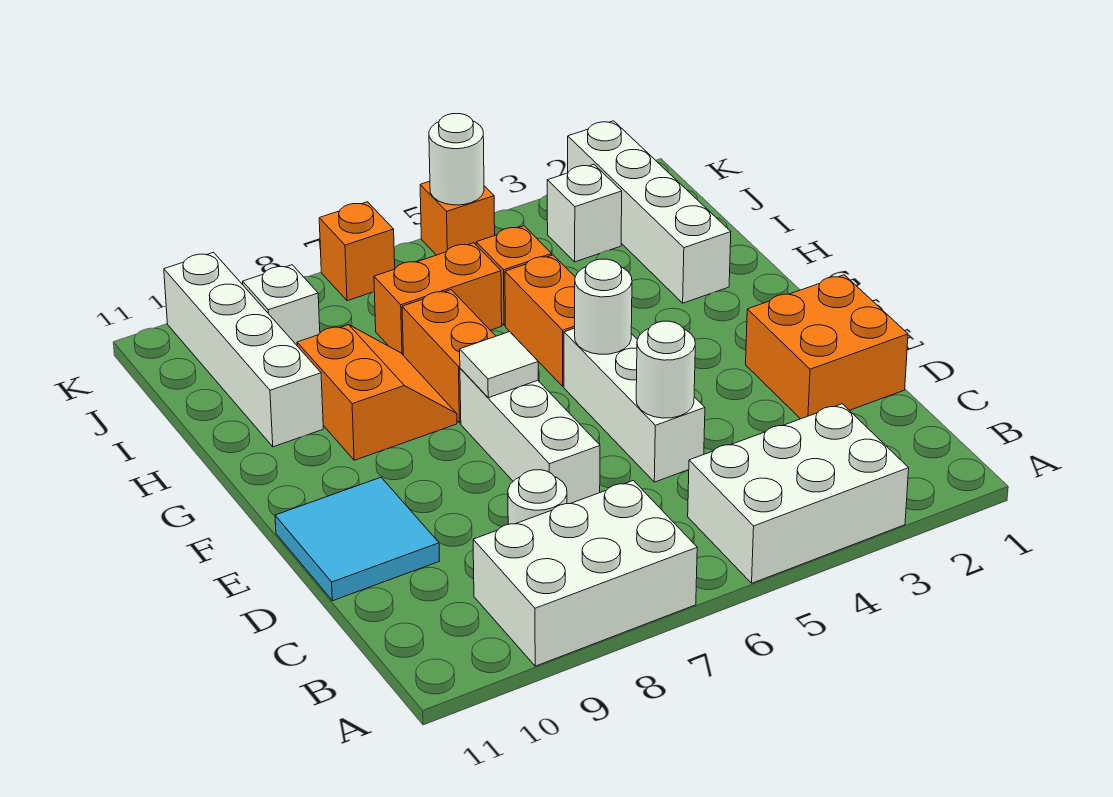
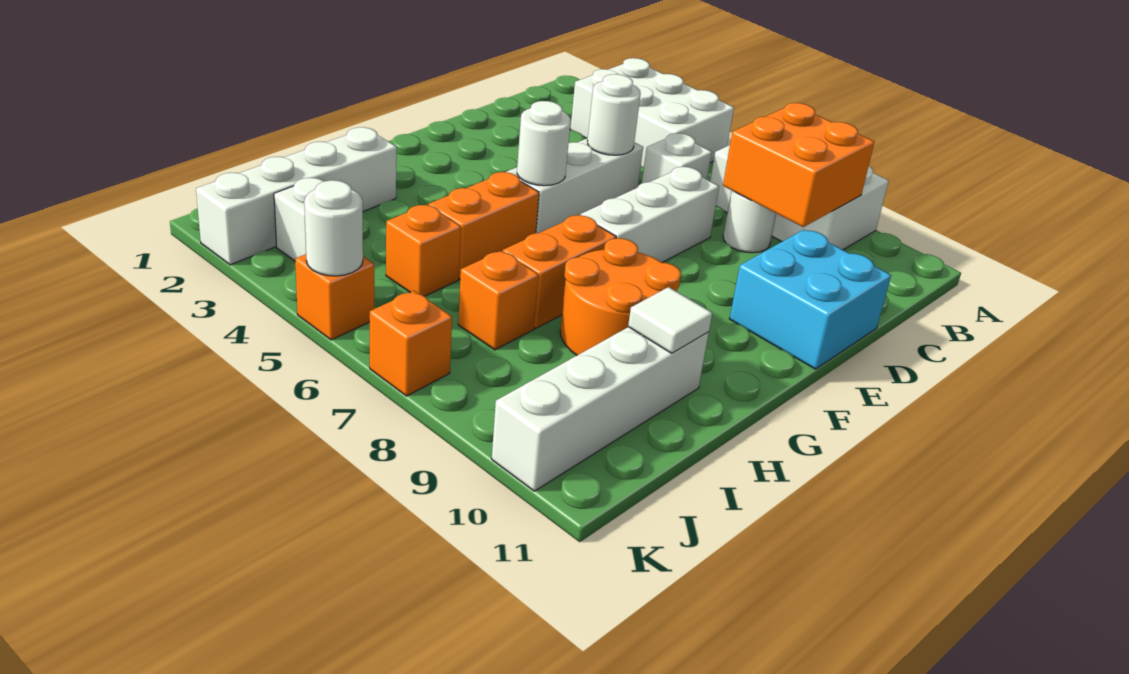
orange brick D1:E2 level 1 -> orange brick B8:C9 level 2
cyan tile D10:E11 level 1 -> cyan brick D10:E11 level 1
white tile F7 level 2 -> white tile H10 level 2
orange slope G8:H9 level 1 top 9 -> orange round brick G8:H9 level 1
orange brick I6:I7 level 1 -> orange brick I7 level 1
white brick J9 level 1 -> white brick C6 level 1

